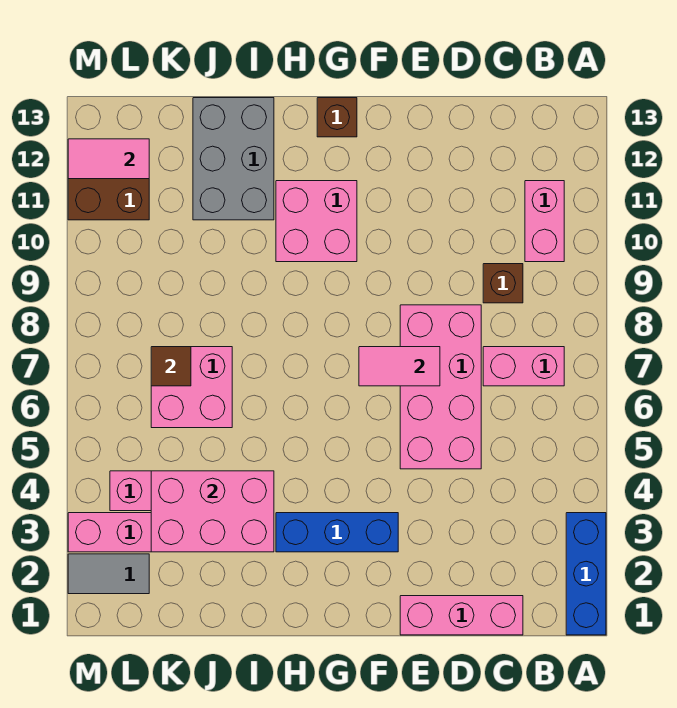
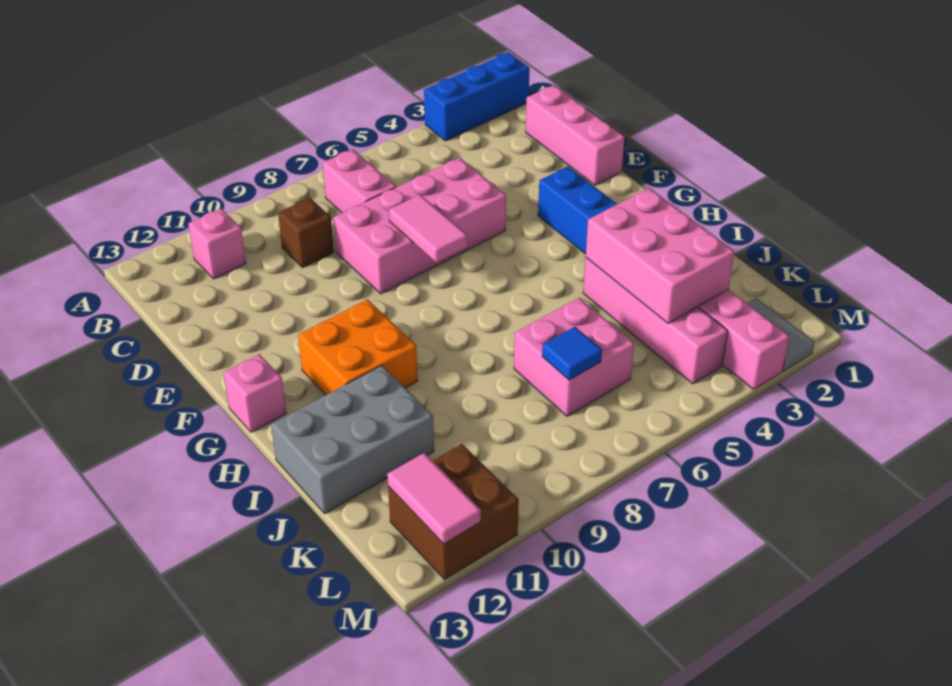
pink brick B10:B11 level 1 -> pink brick B11 level 1
pink brick G10:H11 level 1 -> orange brick G10:H11 level 1
brown brick G13 level 1 -> pink brick G13 level 1
brown tile K7 level 2 -> blue tile K7 level 2

